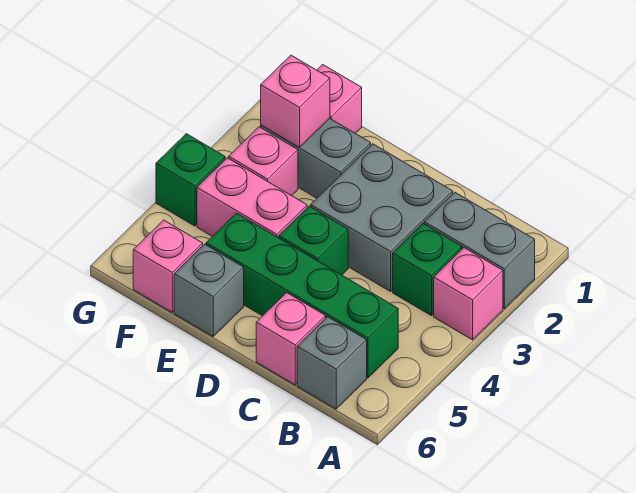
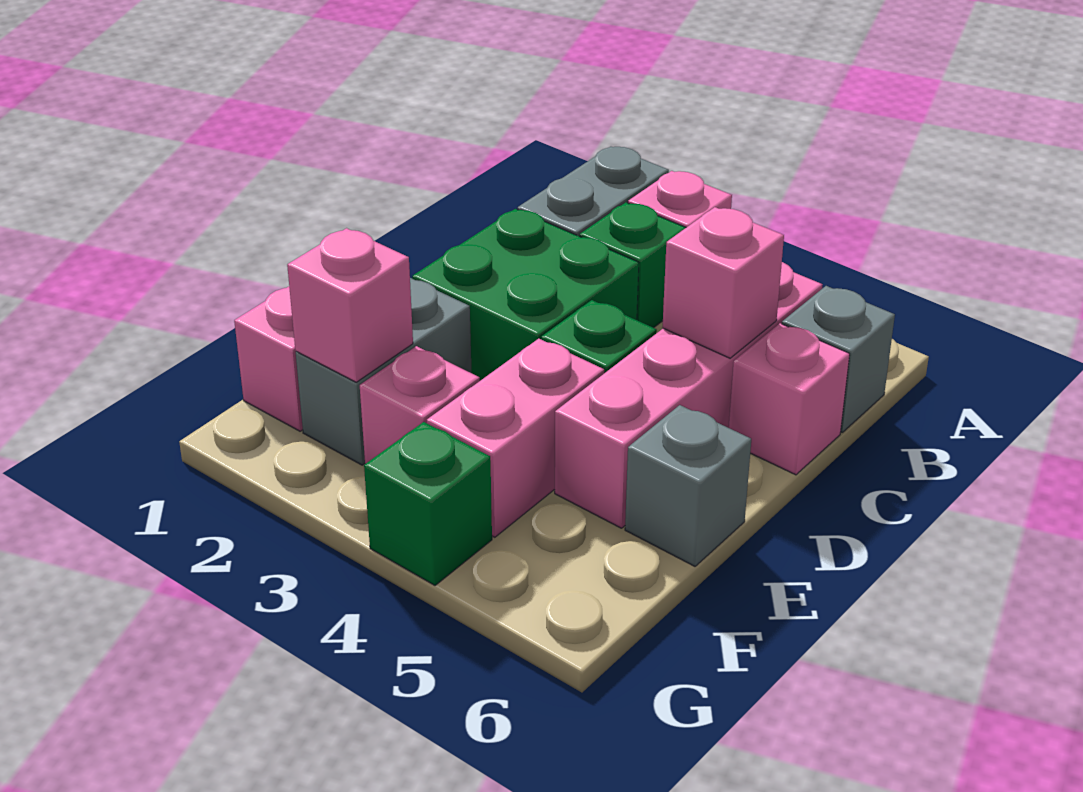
green brick B5:E5 level 1 -> pink brick B5:E5 level 1
grey brick C2:D3 level 1 -> green brick C2:D3 level 1
pink brick F6 level 1 -> pink brick C5 level 2

